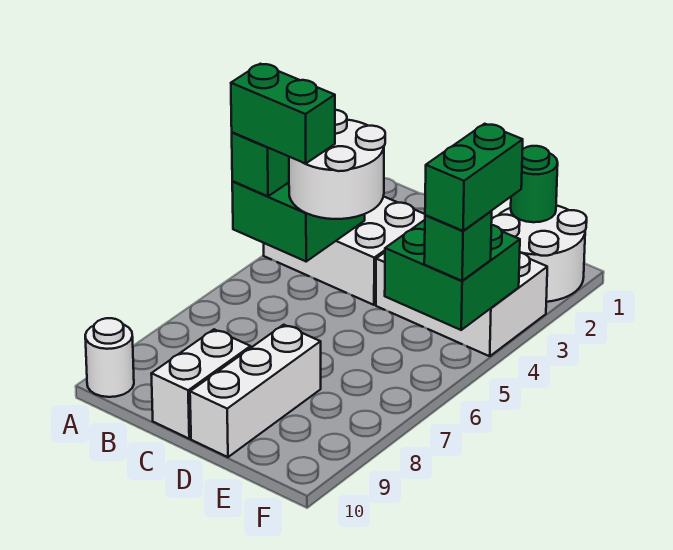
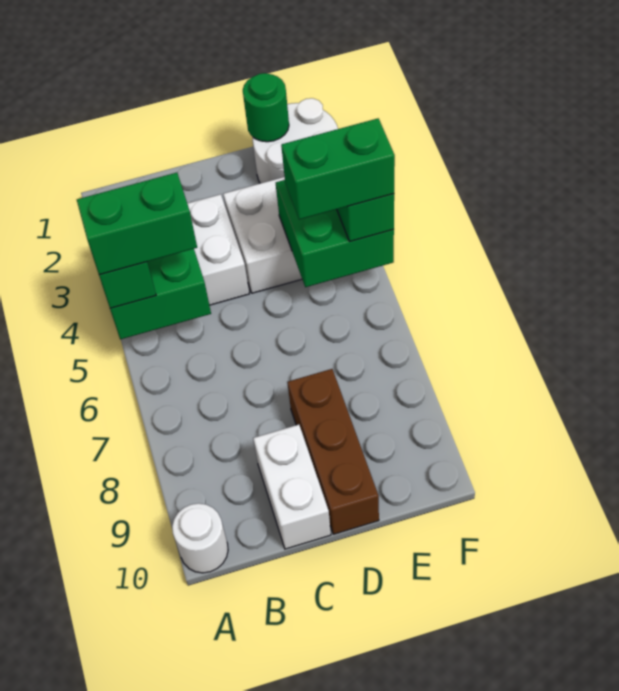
white round brick B4:C5 level 3 -> none
white brick D8:D10 level 1 -> brown brick D8:D10 level 1
green brick F4:F5 level 4 -> green brick E5:F5 level 4

